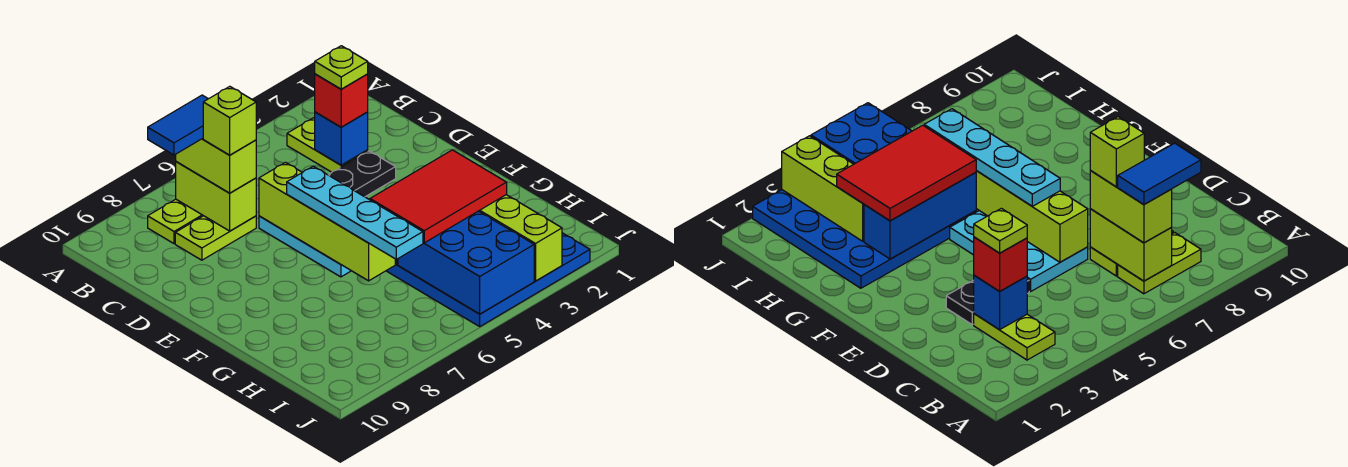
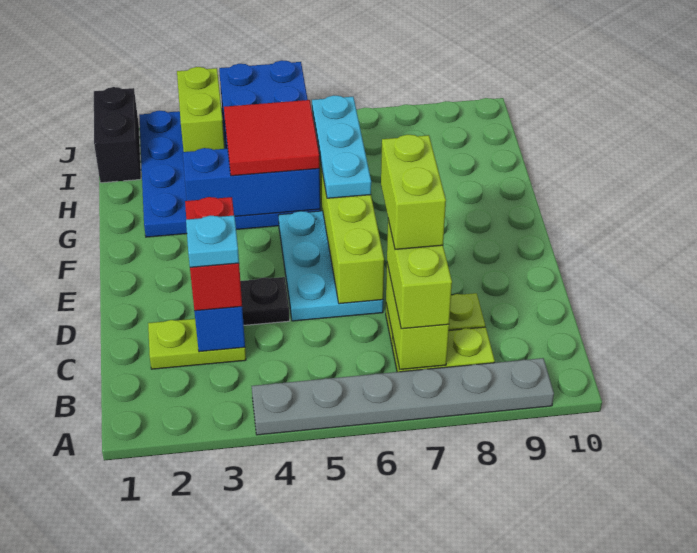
none -> grey plate A4:A9 level 1
lime plate B3:C3 level 1 -> lime plate C2:C3 level 1
blue tile B7:B8 level 4 -> none
red brick C3 level 3 -> red brick C3:D3 level 3
lime plate C3 level 4 -> cyan plate C3 level 4
lime brick C7 level 4 -> lime brick C7:D7 level 4
cyan plate E6:H6 level 3 -> cyan plate F6:H6 level 3
red tile G3:H5 level 3 -> red tile G4:H5 level 3
lime brick H3:J3 level 2 -> lime brick I3:J3 level 2
none -> black brick I1:J1 level 1

